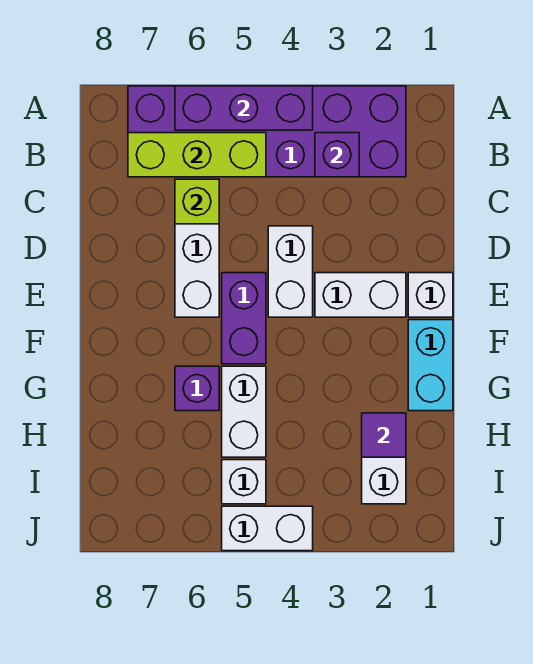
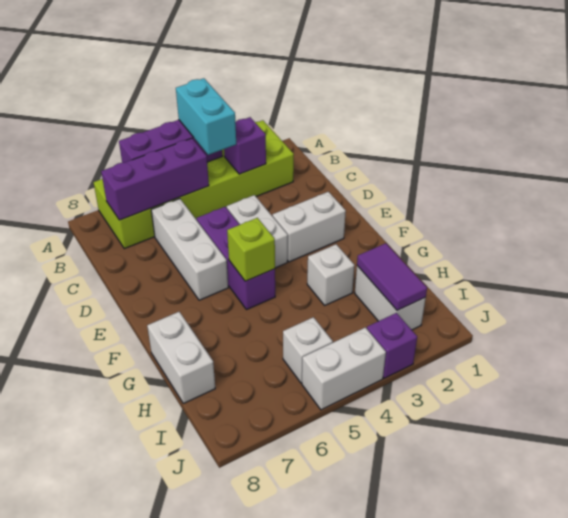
purple brick A2:B7 level 1 -> lime brick A2:B7 level 1
lime brick B5:B7 level 2 -> purple brick B5:B7 level 2
lime brick C6 level 2 -> lime brick F5 level 2
white brick E1 level 1 -> white brick G3 level 1
purple brick E5:F5 level 1 -> purple brick D5:F5 level 1
cyan brick F1:G1 level 1 -> cyan brick A4:B4 level 3
white brick G5:H5 level 1 -> white brick G8:H8 level 1
purple brick G6 level 1 -> purple brick J3 level 1
purple tile H2 level 2 -> purple tile H2:I2 level 2

